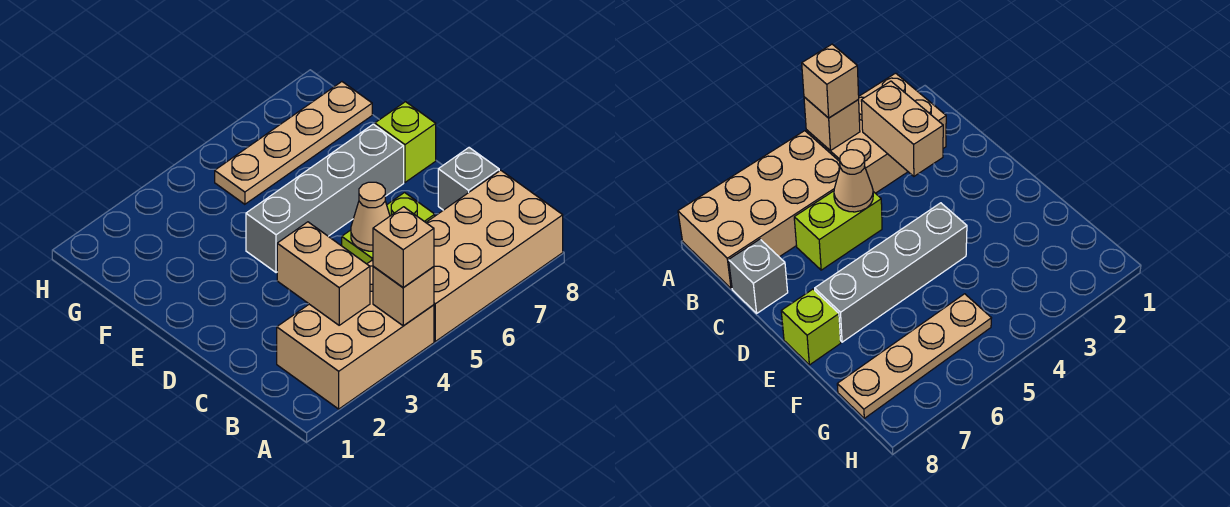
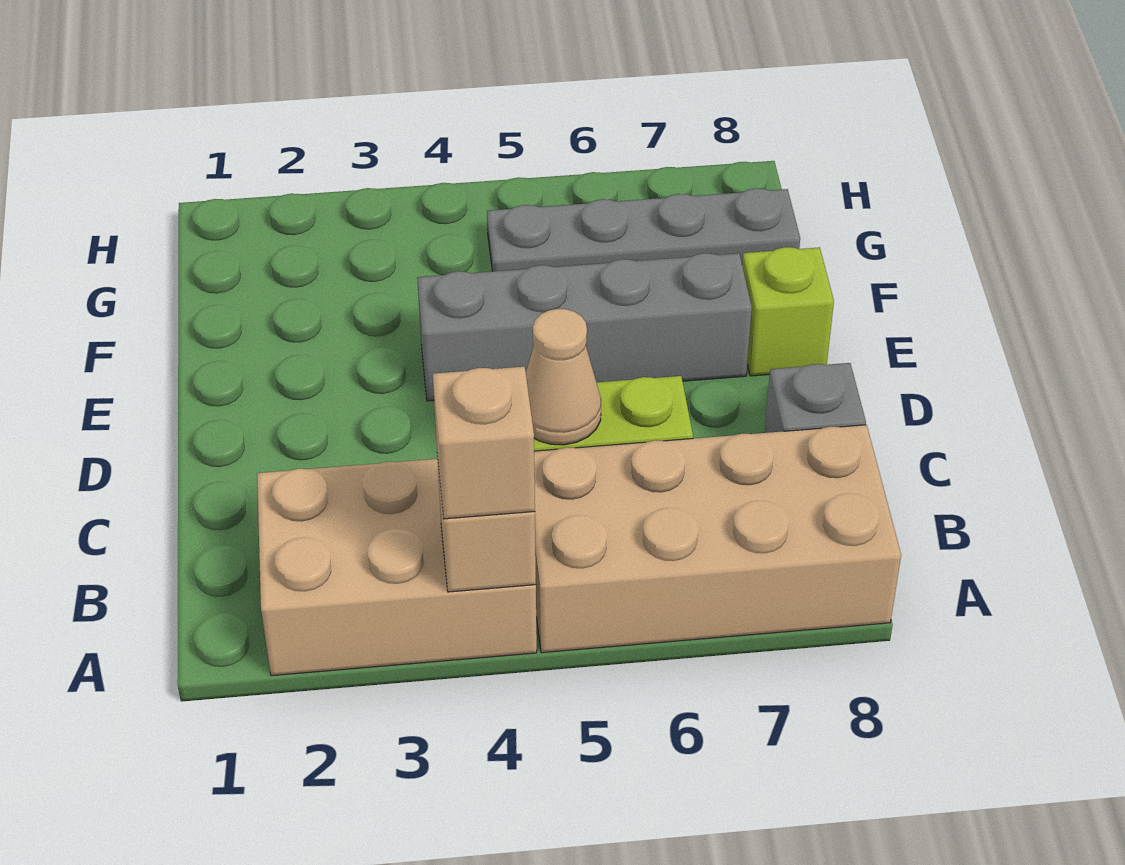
tan brick B3:C3 level 2 -> none
tan plate G5:G8 level 1 -> grey plate G5:G8 level 1

